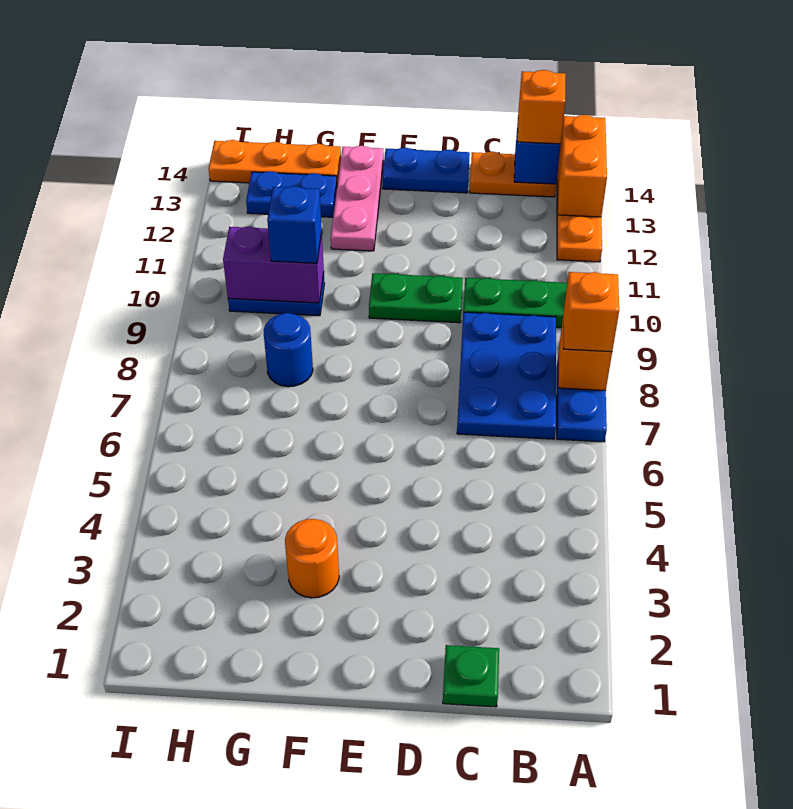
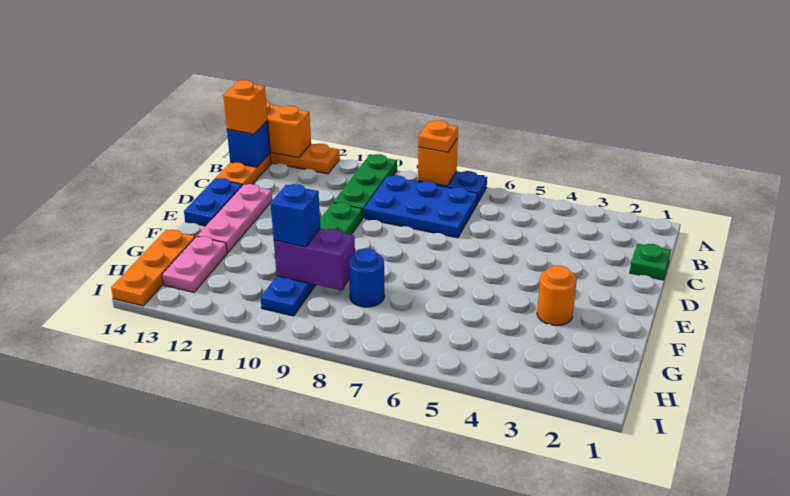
orange brick A8 level 3 -> orange plate A8 level 3
pink plate F12:F14 level 1 -> pink plate D13:F13 level 1
purple brick G10:H10 level 2 -> purple brick G9:G10 level 2
blue plate G13:H13 level 1 -> pink plate G13:H13 level 1

